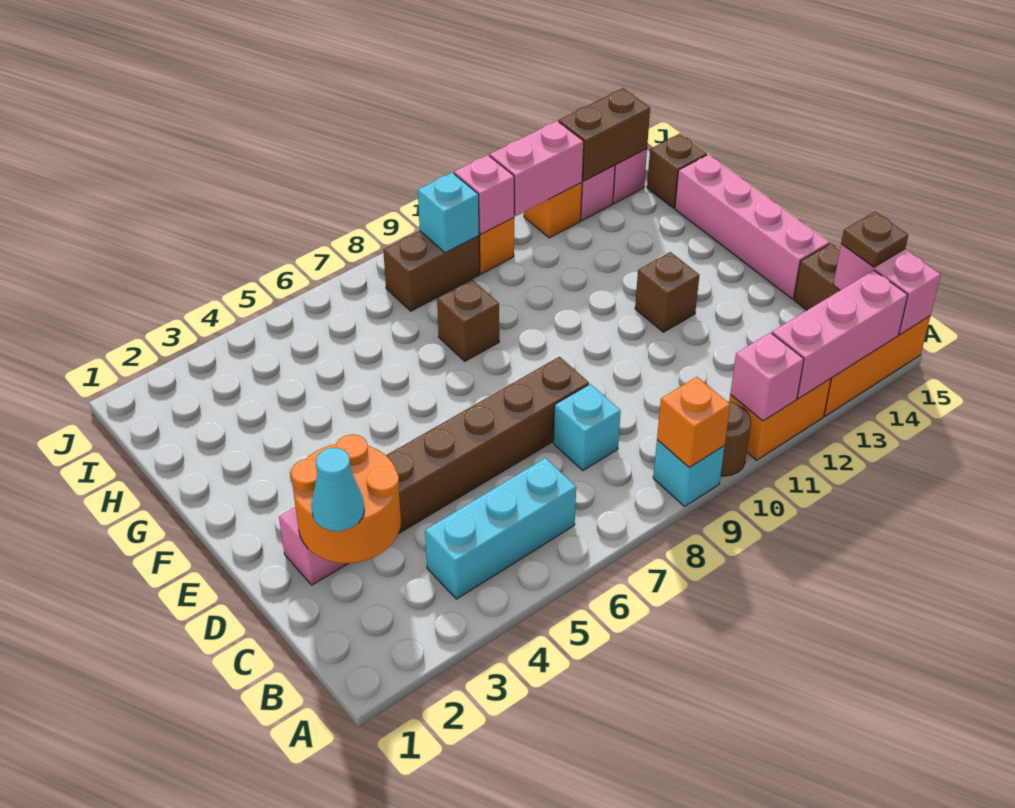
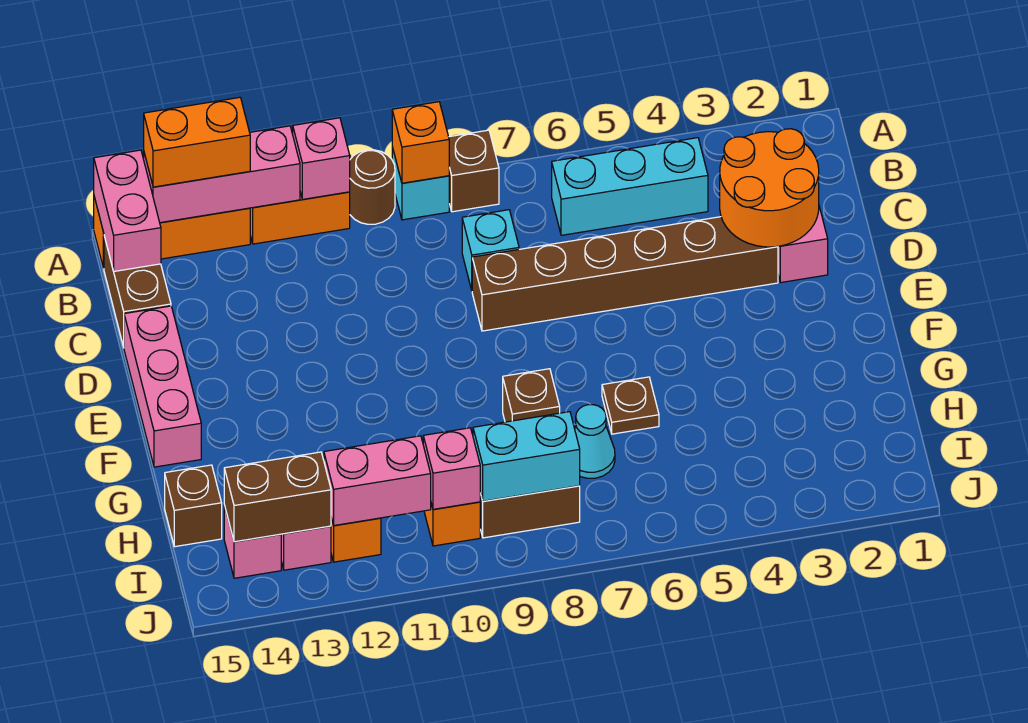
none -> orange brick A13:A14 level 3
brown plate B15 level 3 -> brown plate G6 level 1
cyan cone C2 level 3 -> cyan cone H7 level 1
pink brick D15:G15 level 1 -> pink brick D15:F15 level 1
brown brick E12 level 1 -> brown brick A8 level 1
cyan brick I9 level 2 -> cyan brick I8:I9 level 2

